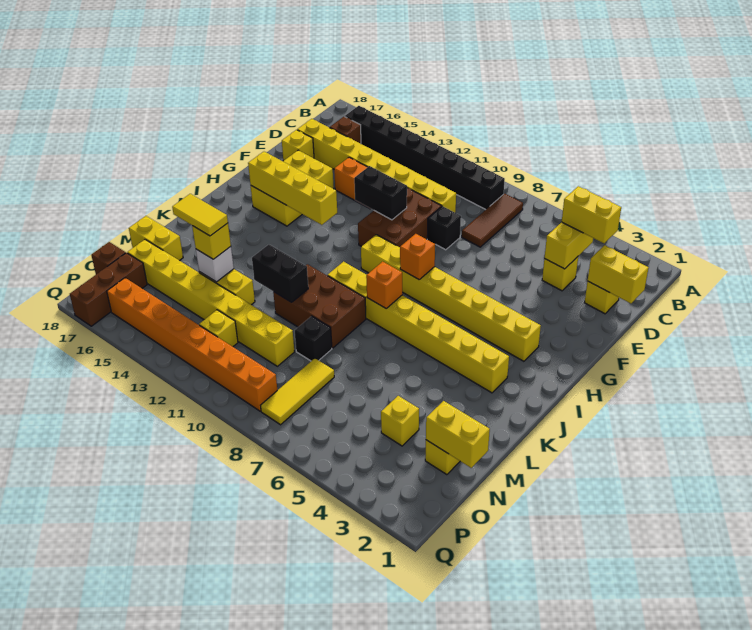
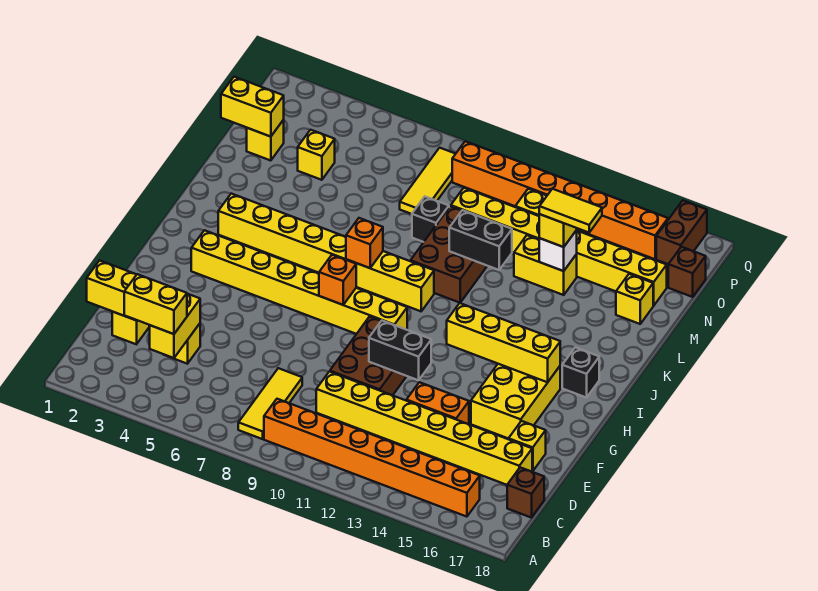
brown tile B8:D8 level 1 -> yellow tile B8:D8 level 1
black brick B9:B16 level 1 -> orange brick B9:B16 level 1
brown brick C16 level 1 -> brown brick C18 level 1
black brick E9 level 1 -> black brick I17 level 1
brown brick K9:L11 level 1 -> brown brick K10:M11 level 1
yellow brick M17:M18 level 1 -> yellow brick M17 level 1
brown brick O17:Q17 level 1 -> brown brick P17:Q17 level 1

